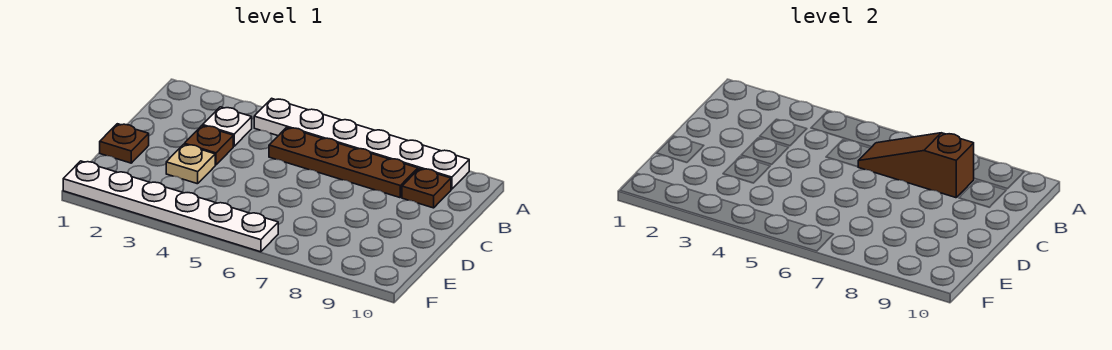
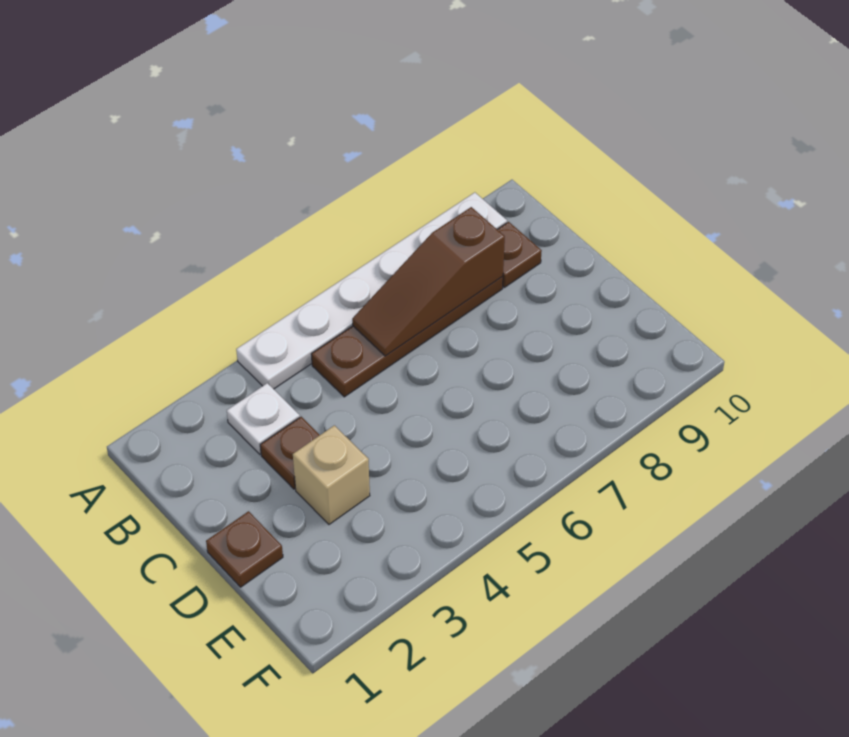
tan plate D3 level 1 -> tan brick D3 level 1
white plate F1:F6 level 1 -> none

